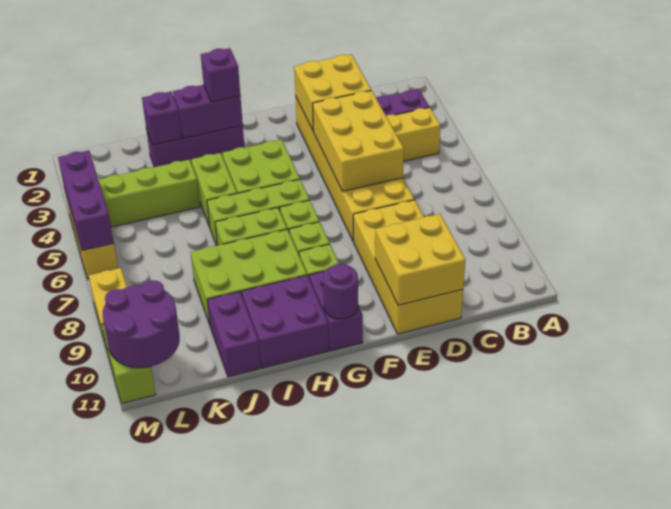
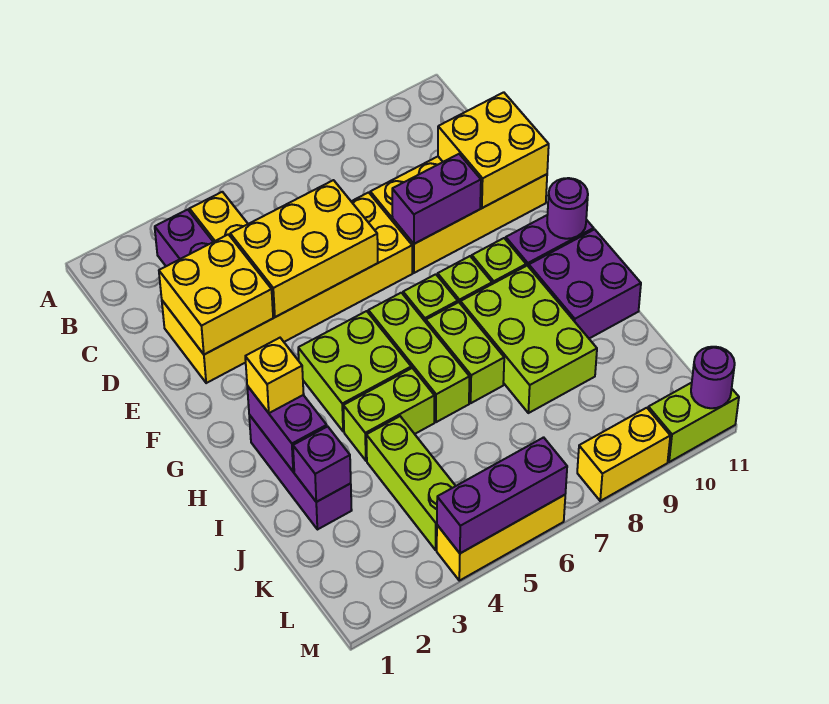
purple brick H2 level 3 -> yellow brick H2 level 3
purple brick J10:J11 level 1 -> purple brick E8:E9 level 2
purple round brick L10:M11 level 2 -> purple round brick M11 level 2

